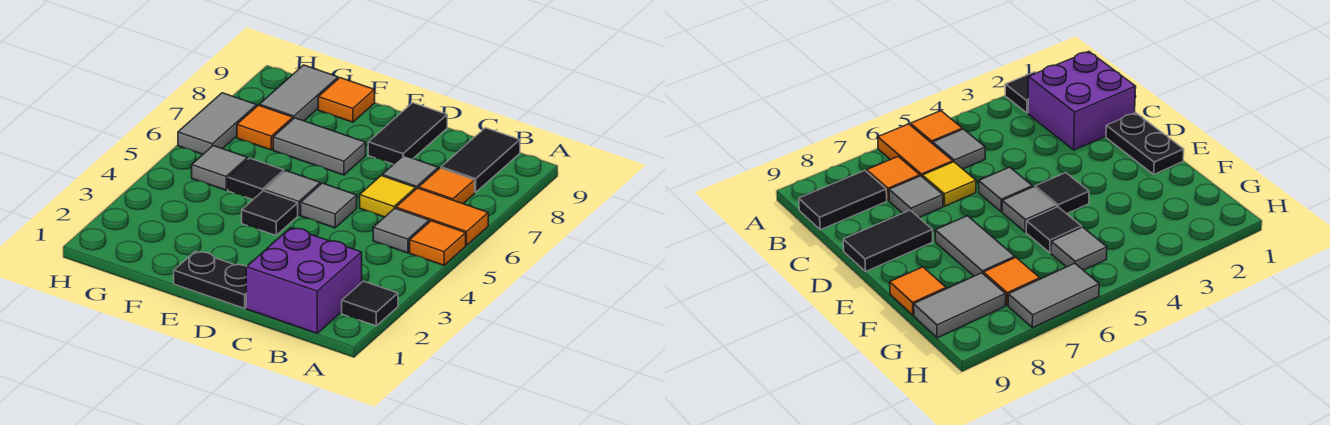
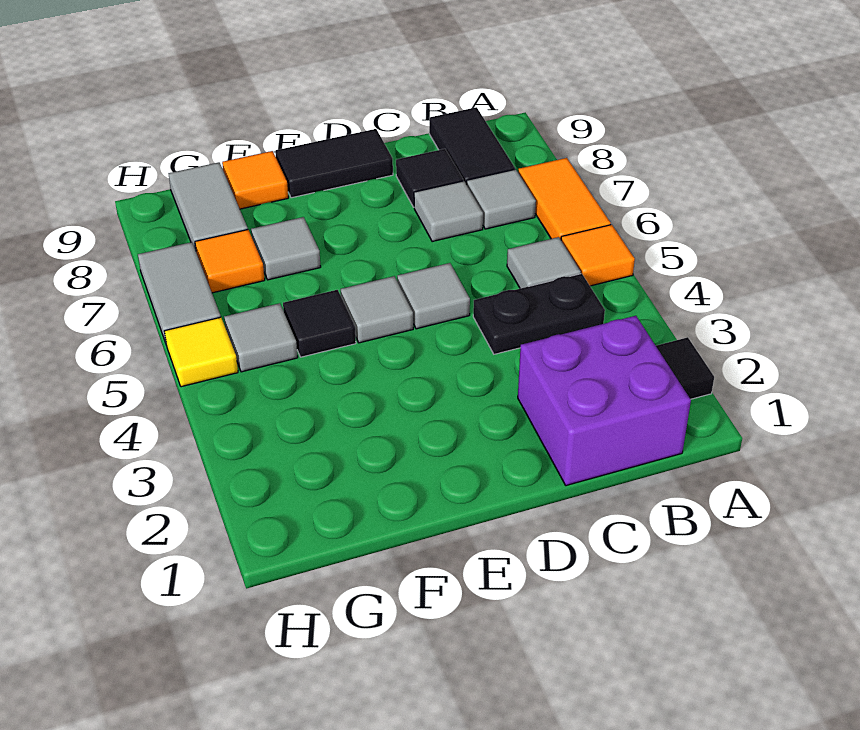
orange tile A6:B6 level 1 -> orange tile A6:A7 level 1
orange tile B7 level 1 -> grey tile B7 level 1
yellow tile C6 level 1 -> yellow tile H5 level 1
black plate D1:E1 level 1 -> black plate B4:C4 level 1
black tile D8:D9 level 1 -> black tile D9:E9 level 1
black tile E4 level 1 -> black tile C8 level 1
grey tile E7:F7 level 1 -> grey tile F7 level 1

